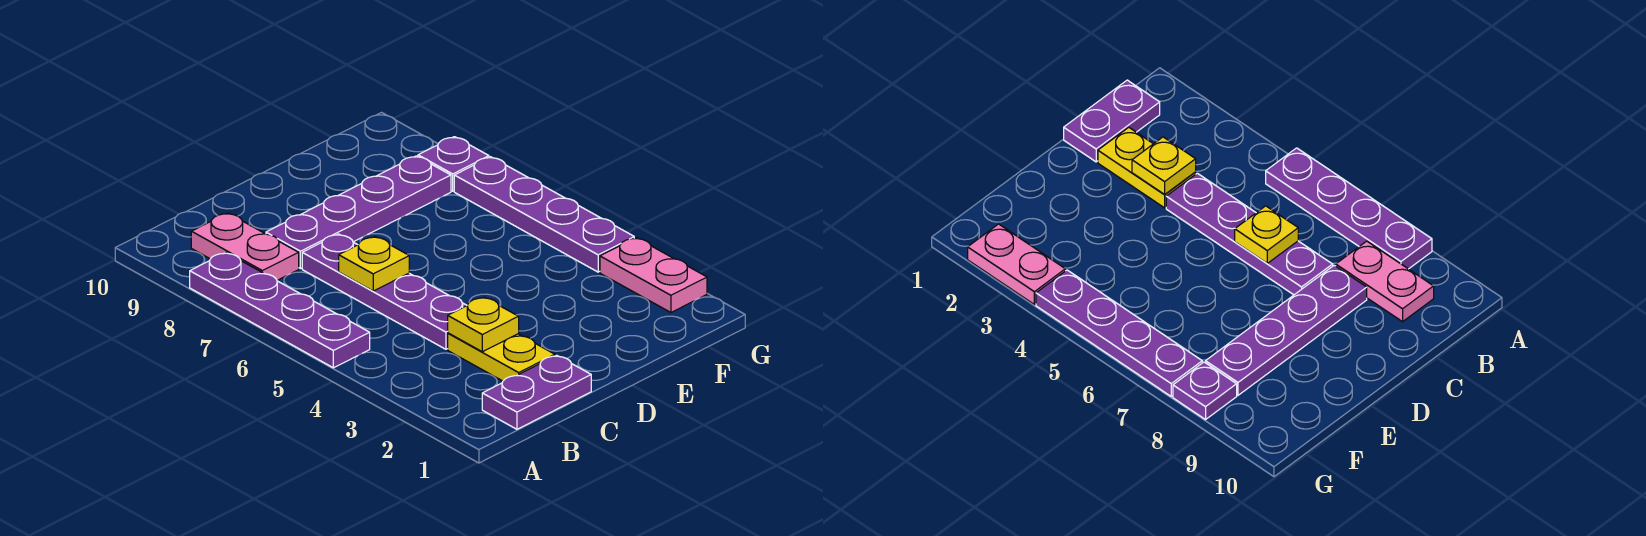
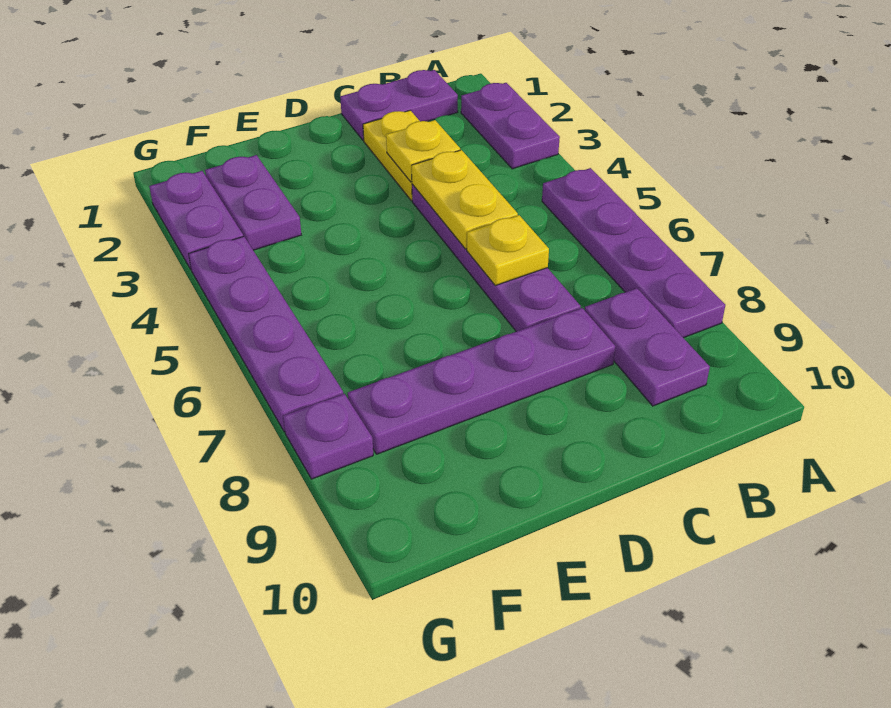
none -> purple plate A2:A3 level 1
pink plate B8:B9 level 1 -> purple plate B8:B9 level 1
none -> yellow plate C4:C5 level 2
none -> purple plate F2:F3 level 1
pink plate G2:G3 level 1 -> purple plate G2:G3 level 1

